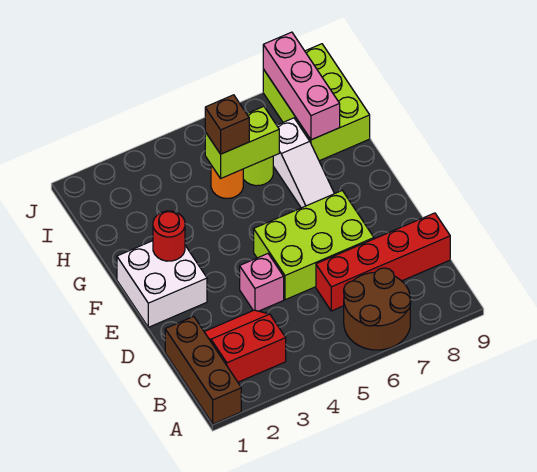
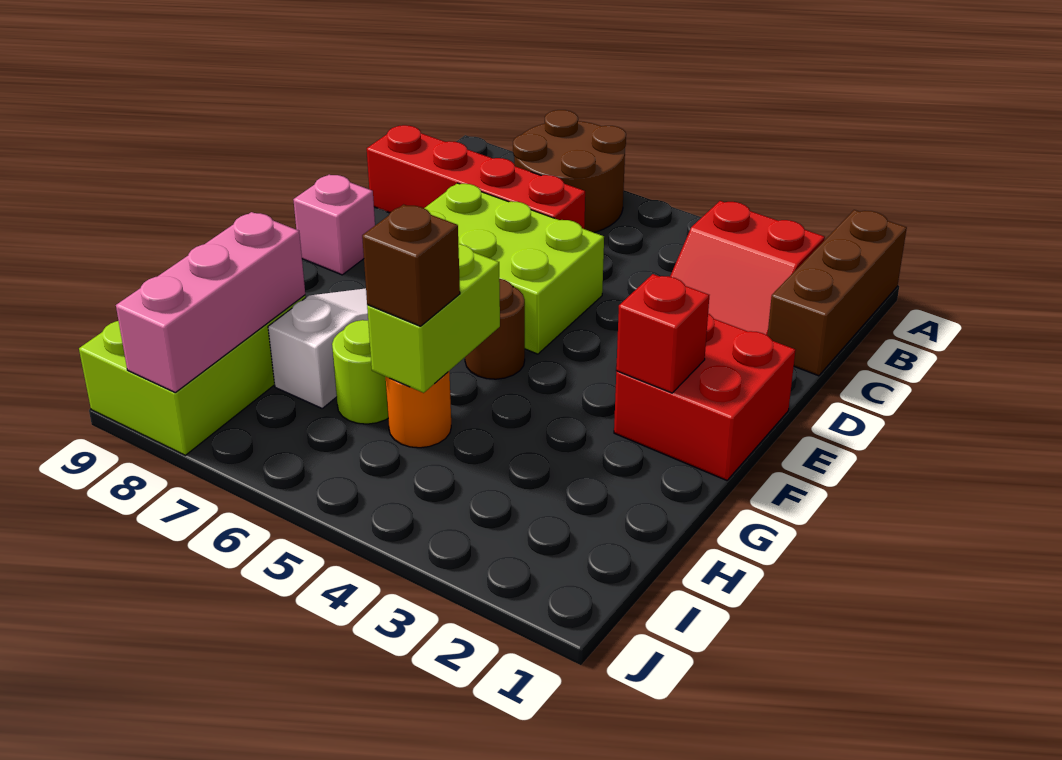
pink brick D4 level 1 -> pink brick E9 level 1
white brick E1:F2 level 1 -> red brick E1:F2 level 1
red round brick F2 level 2 -> red brick F2 level 2
none -> brown round brick F5 level 1
lime brick H5:H6 level 2 -> lime brick G5:H5 level 2

